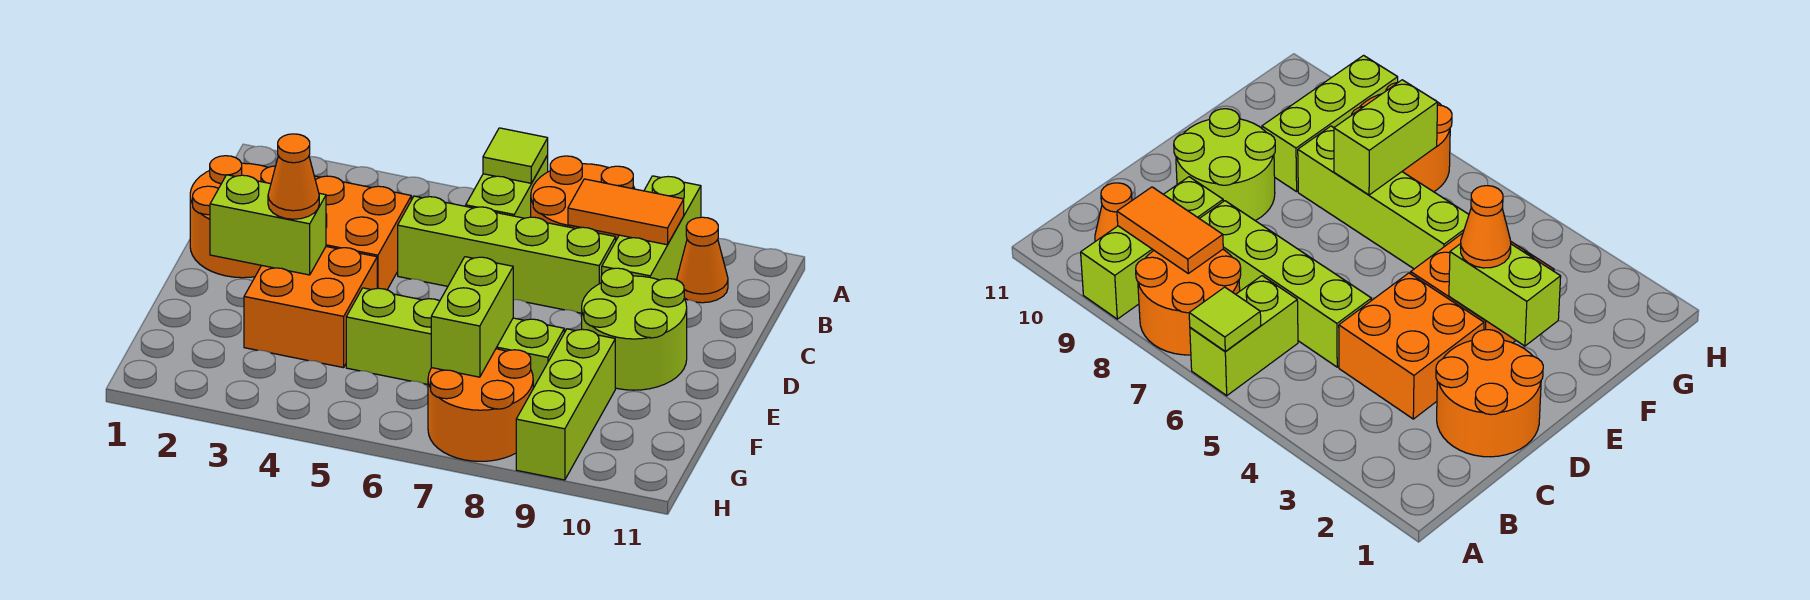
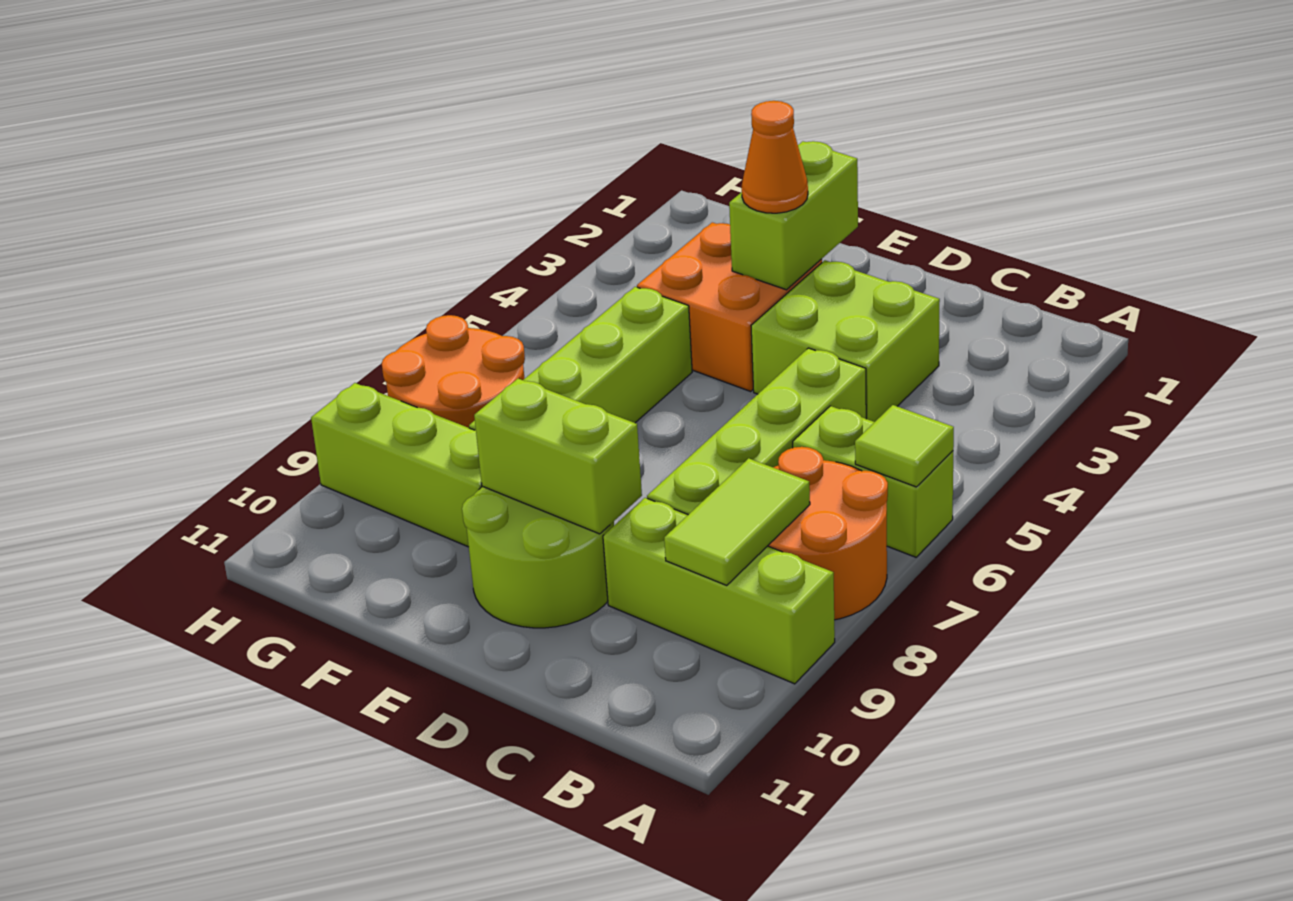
orange tile B8:B9 level 2 -> lime tile B8:B9 level 2
orange cone B10 level 1 -> none
orange round brick C1:D2 level 1 -> none
orange brick C3:D4 level 1 -> lime brick C3:D4 level 1
lime brick F7:G7 level 2 -> lime brick D9:E9 level 2

